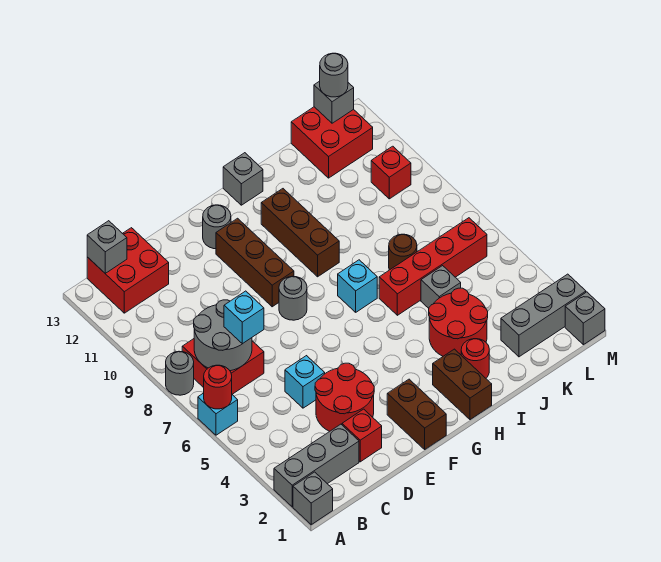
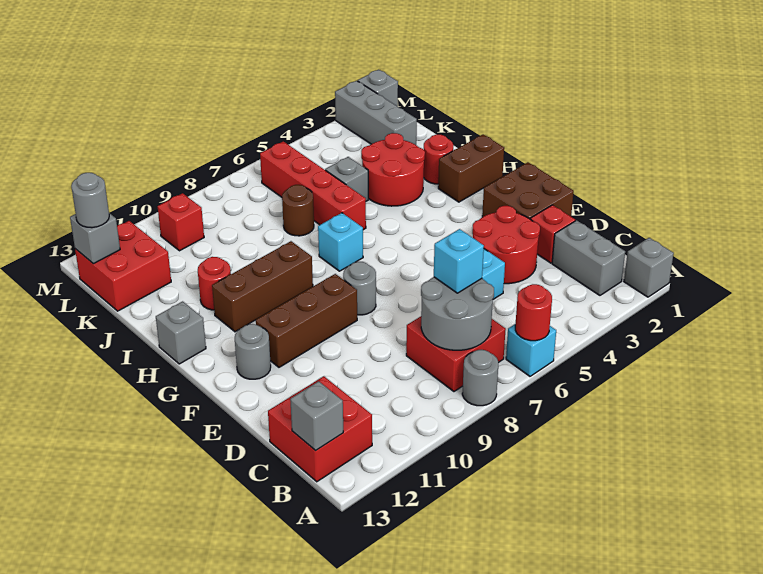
grey brick A2:C2 level 1 -> grey brick B2:C2 level 1
brown brick F1:F2 level 1 -> brown brick E1:F2 level 1
none -> red round brick I11 level 1

